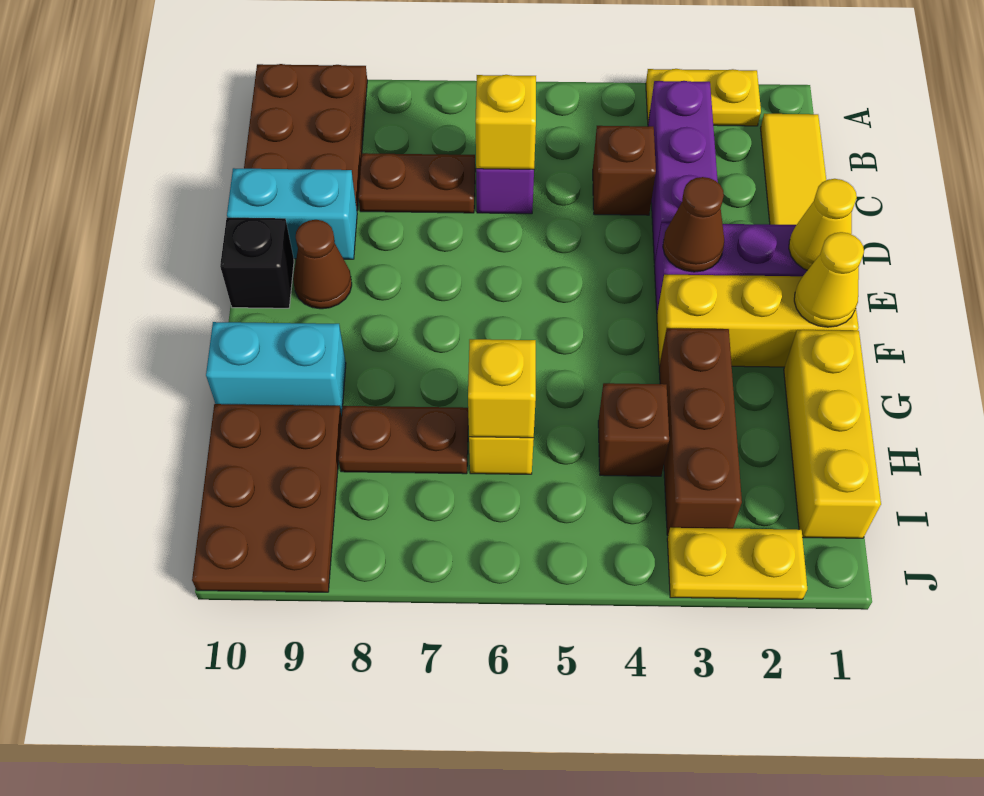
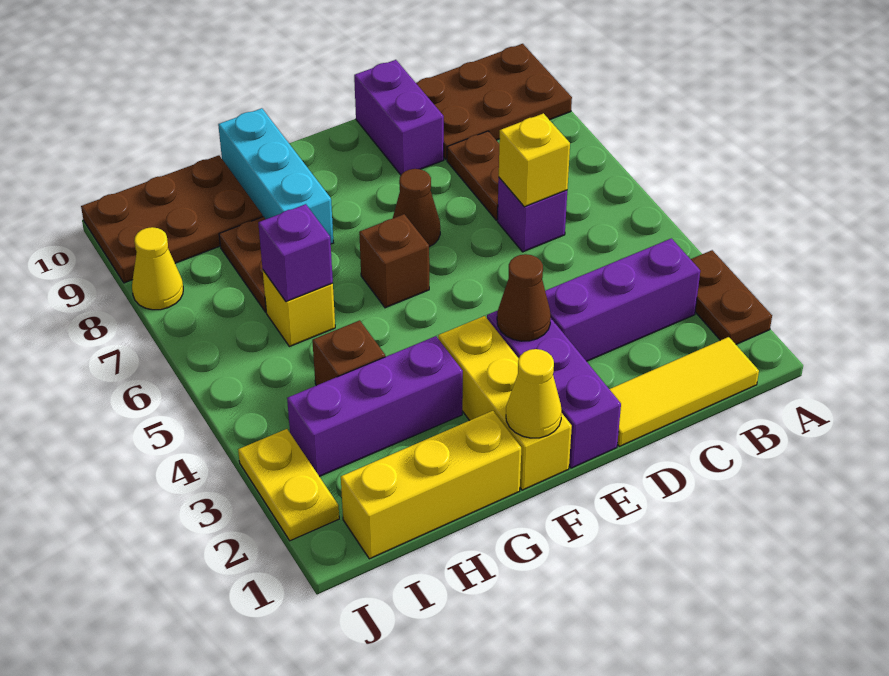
yellow plate A2:A3 level 1 -> brown plate A2:A3 level 1
brown brick C4 level 1 -> brown brick F6 level 1
cyan brick D9:D10 level 1 -> purple brick D9:D10 level 1
yellow cone E1 level 2 -> yellow cone J8 level 1
brown cone E9 level 1 -> brown cone E7 level 1
black brick E10 level 1 -> none
brown brick G3:I3 level 1 -> purple brick G3:I3 level 1
cyan brick G9:G10 level 1 -> cyan brick G8:G10 level 1
yellow brick H6 level 2 -> purple brick H6 level 2

